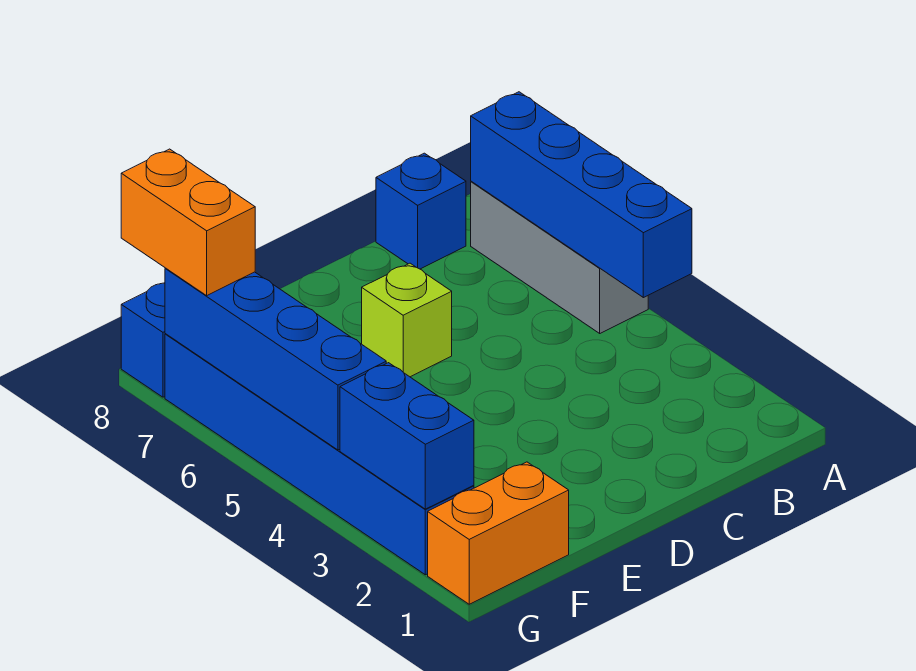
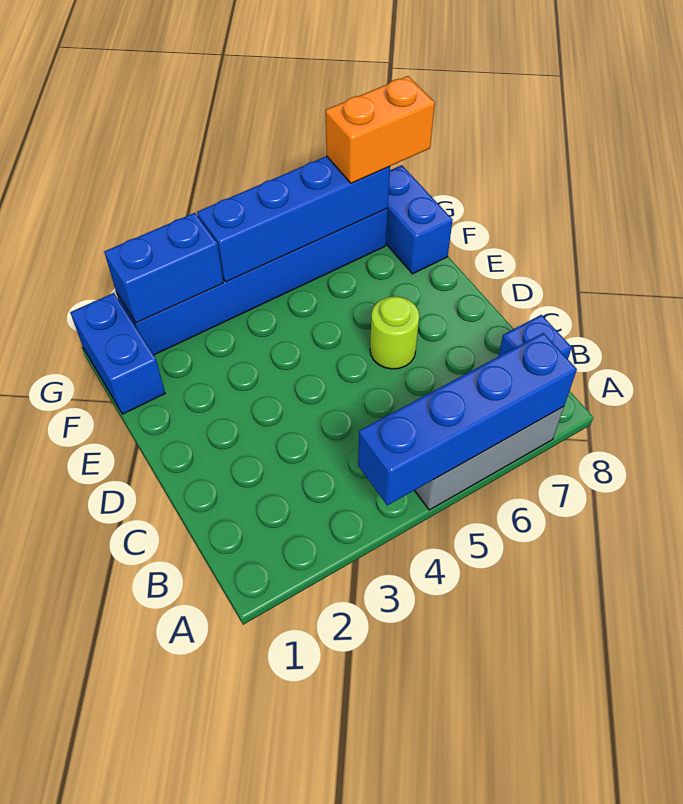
lime brick D6 level 1 -> lime round brick D6 level 1
orange brick F1:G1 level 1 -> blue brick F1:G1 level 1

